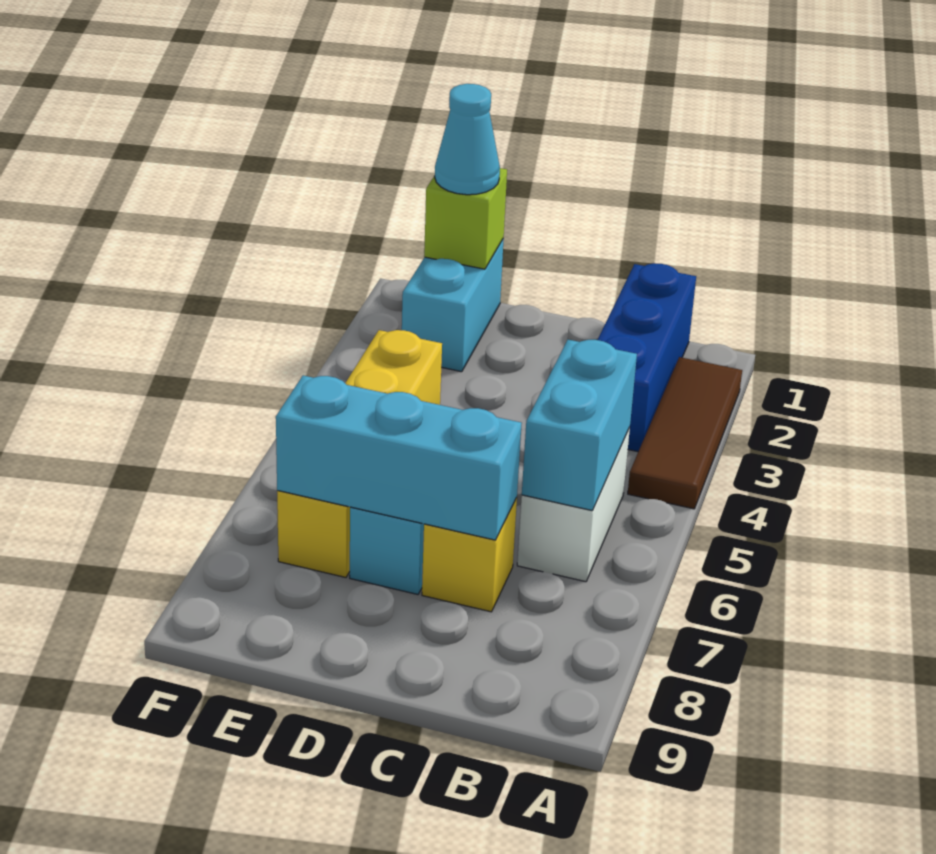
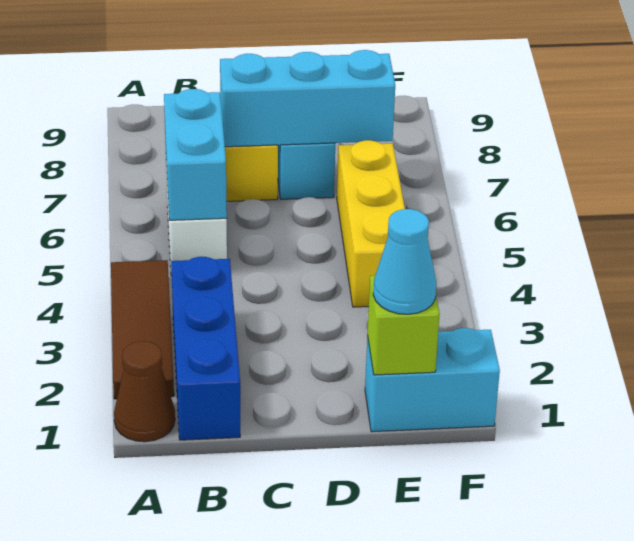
none -> brown cone A1 level 1
cyan brick E1:E2 level 1 -> cyan brick E1:F1 level 1
yellow brick E4:E7 level 1 -> yellow brick E4:E6 level 1

